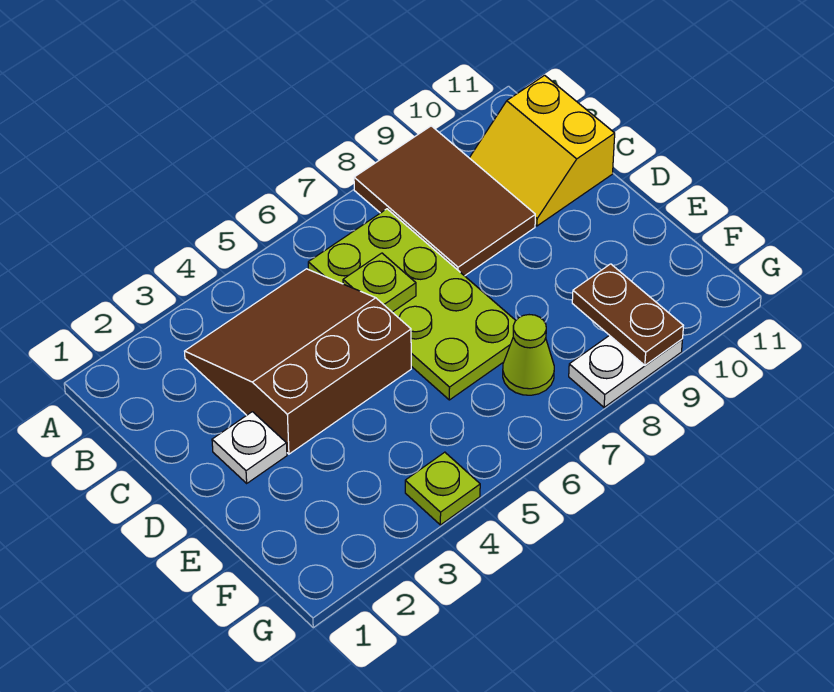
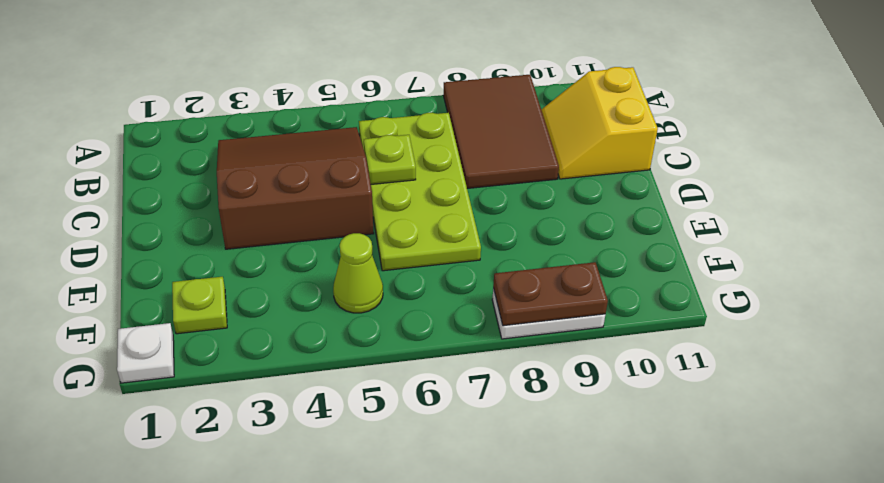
white plate D2 level 1 -> white plate G1 level 1
lime cone F7 level 1 -> lime cone F5 level 1
brown plate F9:G9 level 2 -> brown plate G8:G9 level 2
lime plate G4 level 1 -> lime plate F2 level 1

